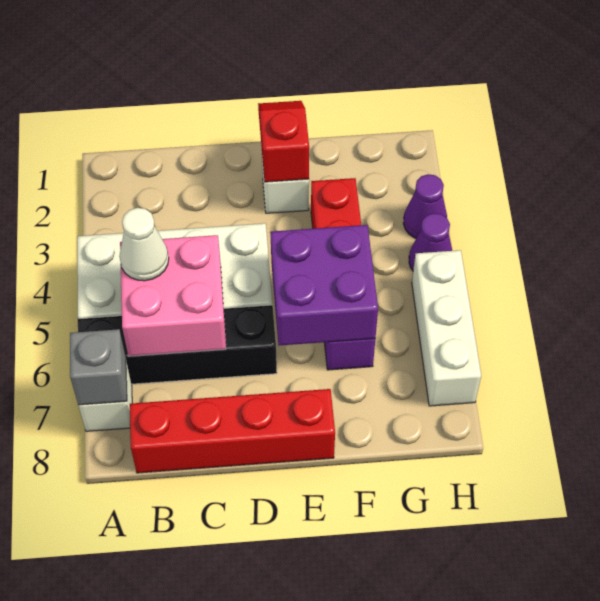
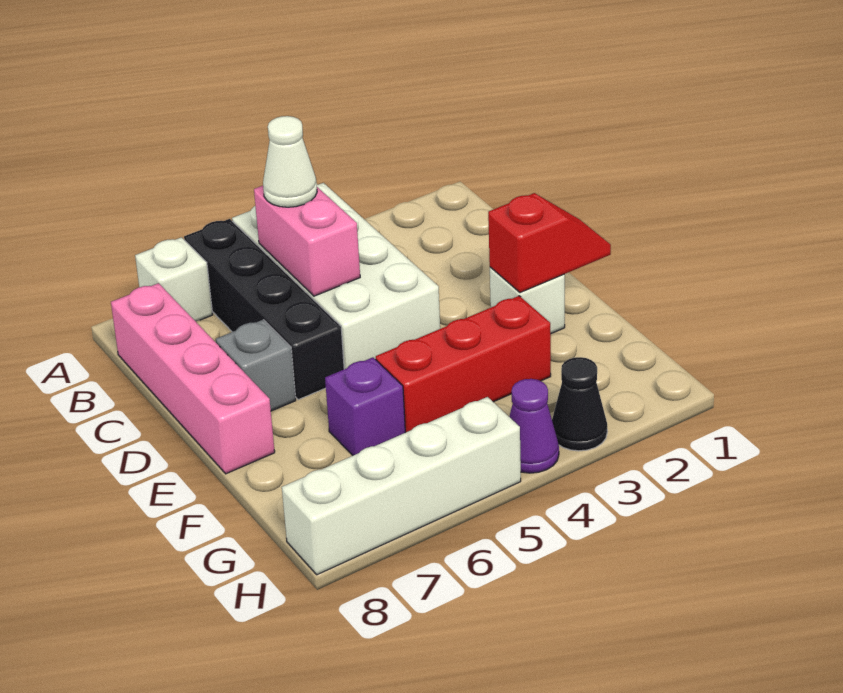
grey brick A7 level 2 -> grey brick D7 level 1
pink brick B5:C6 level 2 -> pink brick B5:C5 level 2
red brick B8:E8 level 1 -> pink brick B8:E8 level 1
purple brick E5:F6 level 2 -> none
purple cone H3 level 1 -> black cone H3 level 1
white brick H5:H7 level 1 -> white brick H5:H8 level 1

